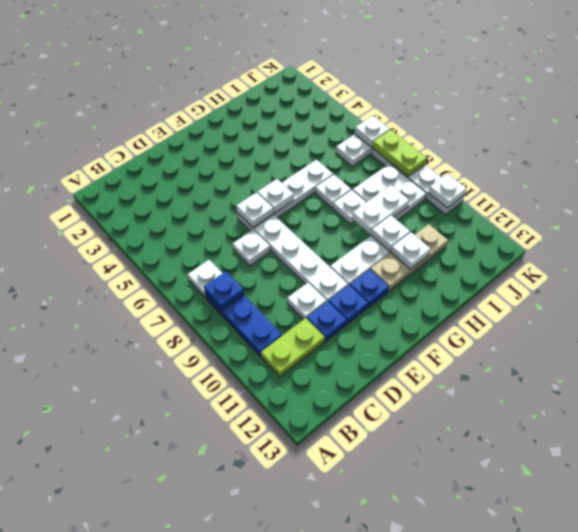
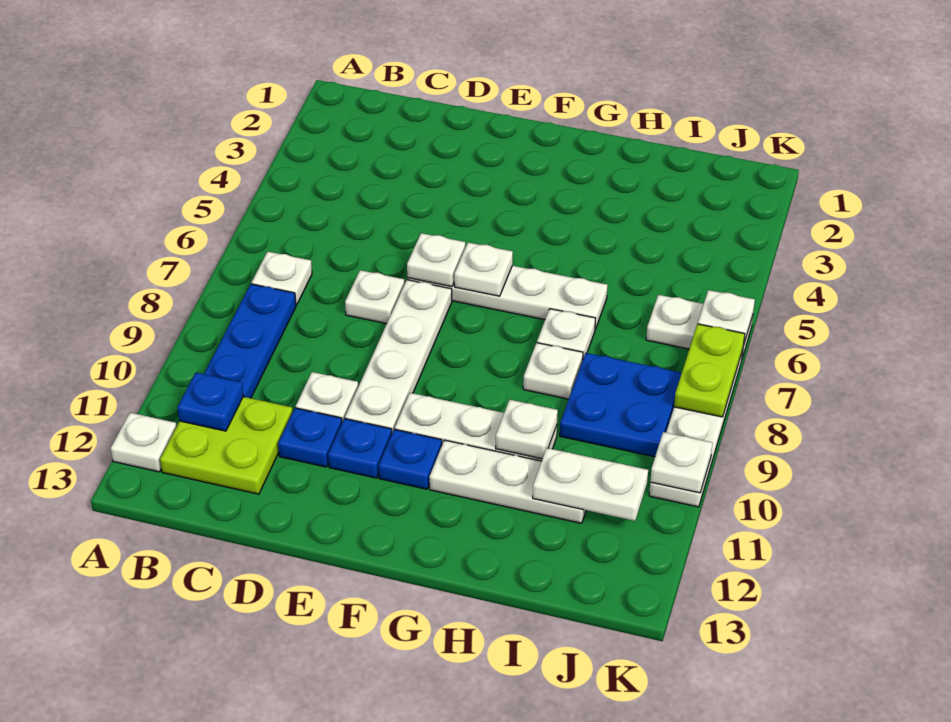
blue plate B8 level 2 -> blue plate B11 level 2
lime plate B11:C11 level 1 -> lime plate B11:C12 level 1
tan plate G11:I11 level 1 -> white plate G11:I11 level 1
white plate H9:I9 level 2 -> white plate I11:J11 level 2
white plate H11 level 2 -> white plate A12 level 1
white plate I8:J9 level 1 -> blue plate I8:J9 level 1

